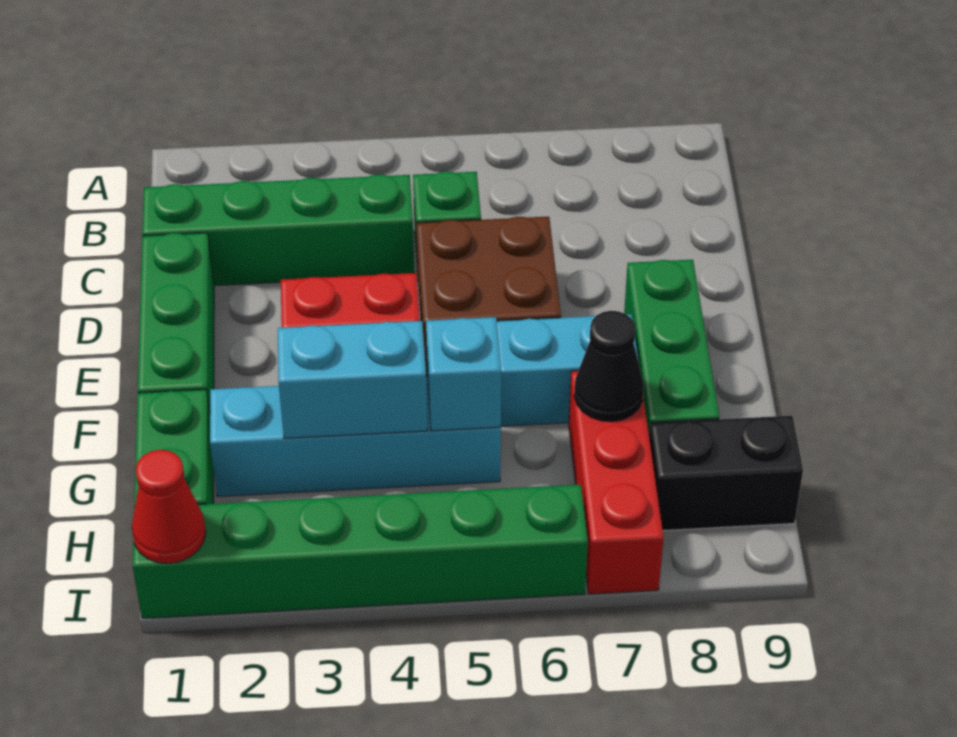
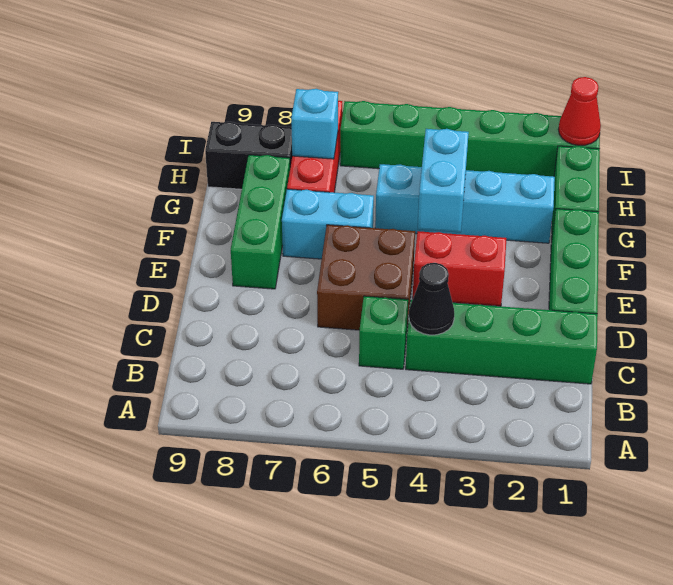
cyan brick G3:G4 level 2 -> cyan brick F4:G4 level 2
cyan brick G5 level 2 -> cyan brick H7 level 2
black cone G7 level 2 -> black cone C4 level 2

